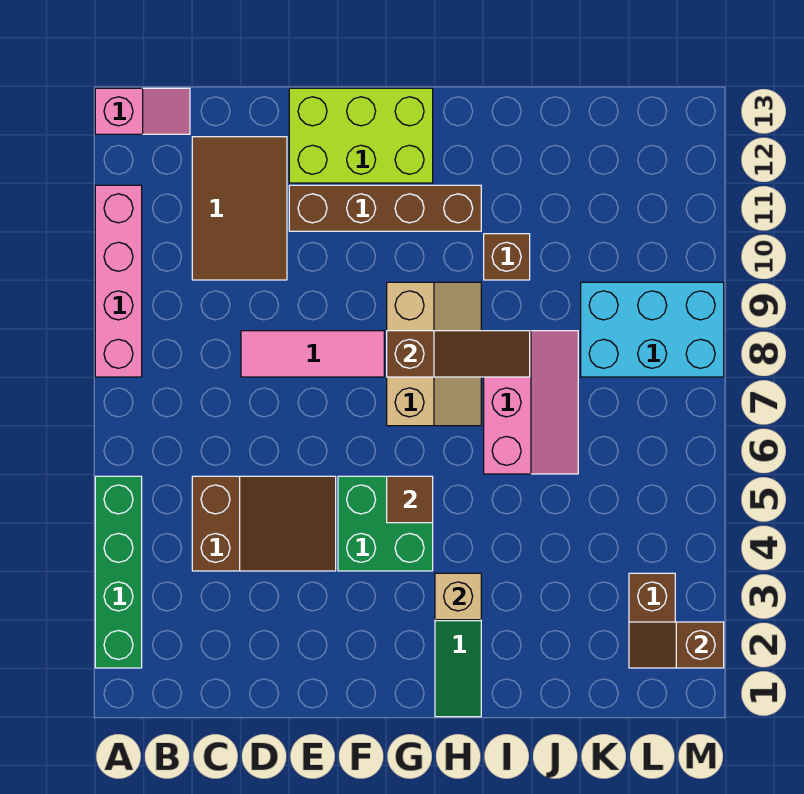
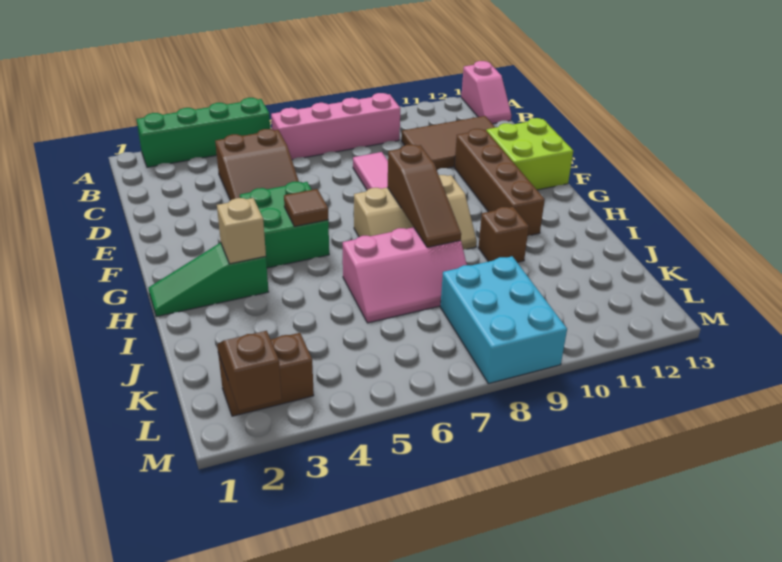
pink brick A8:A11 level 1 -> pink brick B6:B9 level 1
lime brick E12:G13 level 1 -> lime brick E12:F13 level 1

